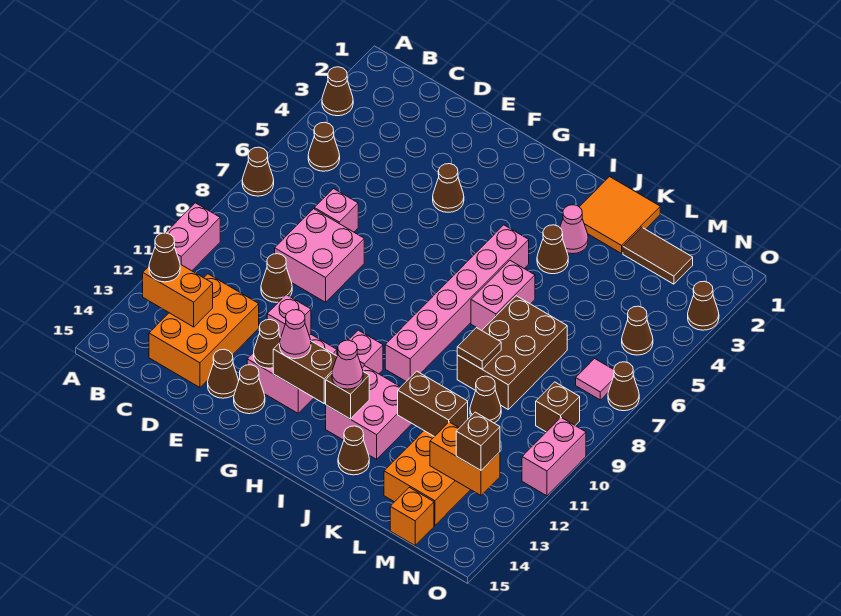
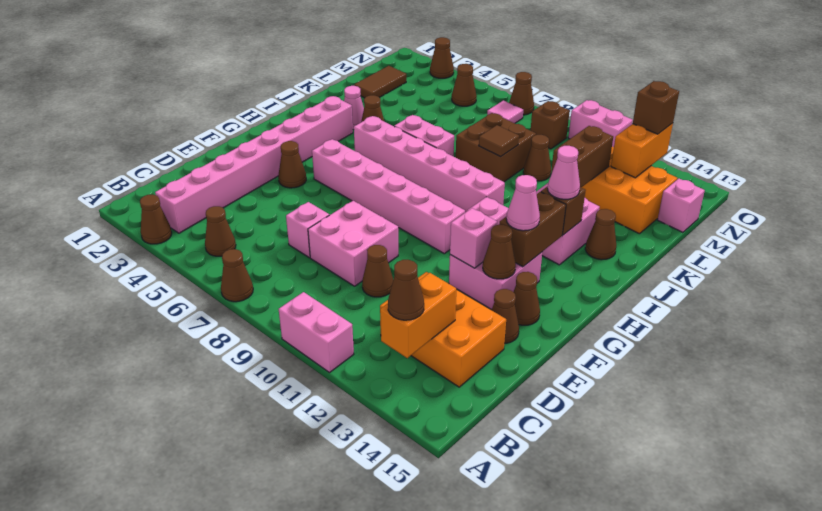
none -> pink brick B3:I3 level 1
none -> pink brick G5:G10 level 1
orange tile J1:K2 level 1 -> none
brown brick K7:L9 level 1 -> brown brick K8:L9 level 1
orange brick M15 level 1 -> pink brick M15 level 1

